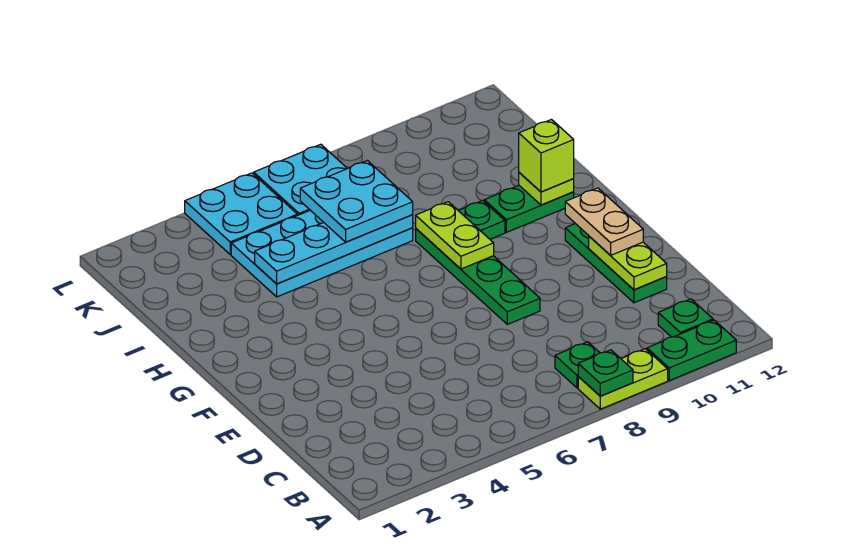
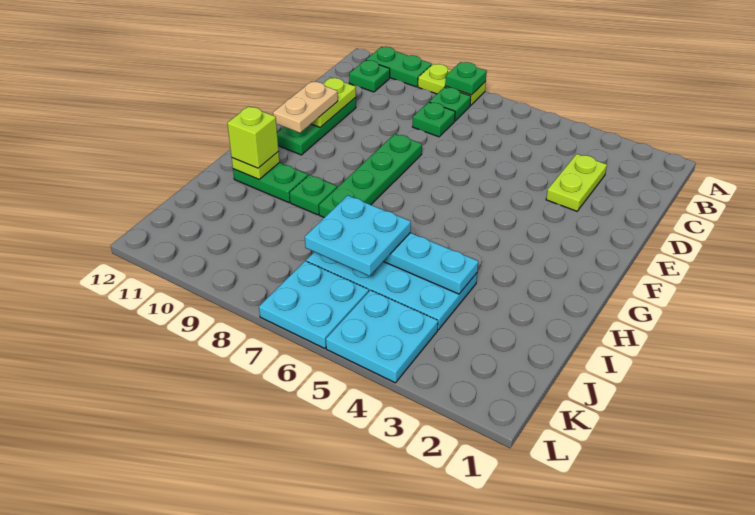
none -> green plate C8 level 1
lime plate G8:H8 level 2 -> lime plate C3:D3 level 1

